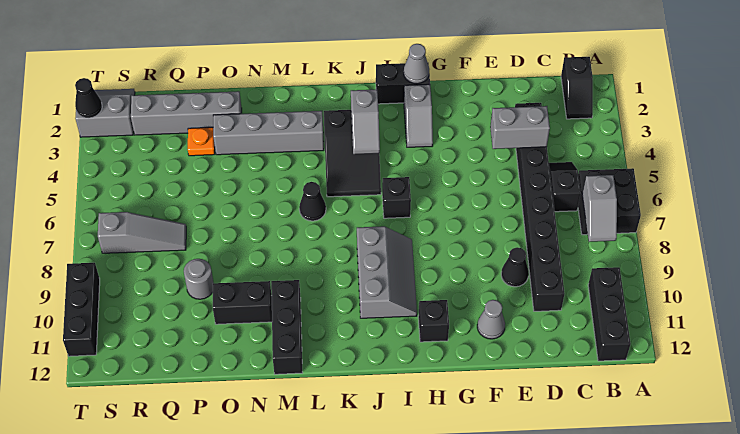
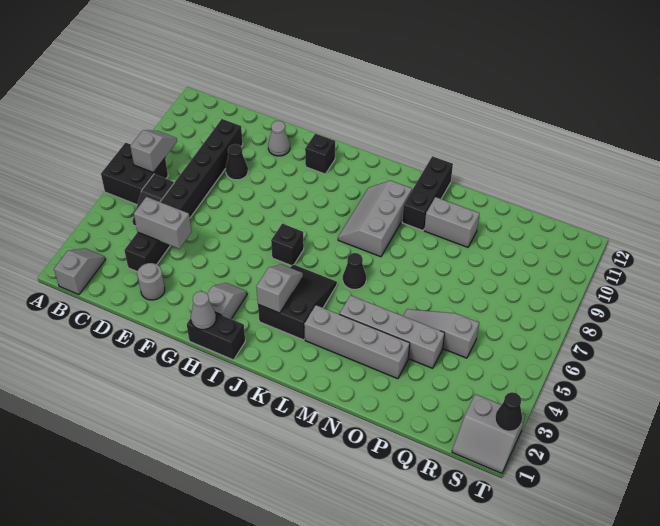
black slope B1:B2 level 1 top 1 -> grey slope B1:B2 level 1 top 1
black brick B10:B12 level 1 -> none
grey slope I8:J10 level 1 top J -> grey slope K8:L10 level 1 top L
black brick N10:O10 level 1 -> grey brick N10:O10 level 1
grey brick O2:R2 level 1 -> grey brick M4:P4 level 1
orange plate P3 level 1 -> none
grey round brick P9 level 1 -> grey round brick E2 level 1
grey slope Q7:S7 level 1 top S -> grey slope O5:Q5 level 1 top Q
black brick T9:T11 level 1 -> none

